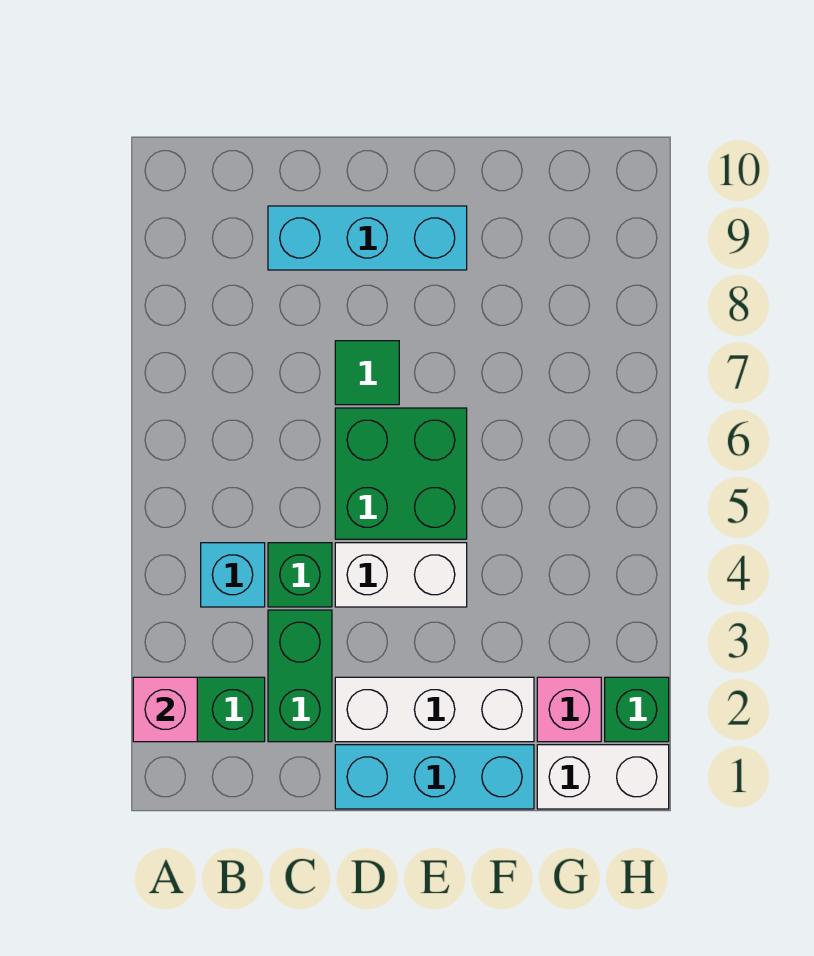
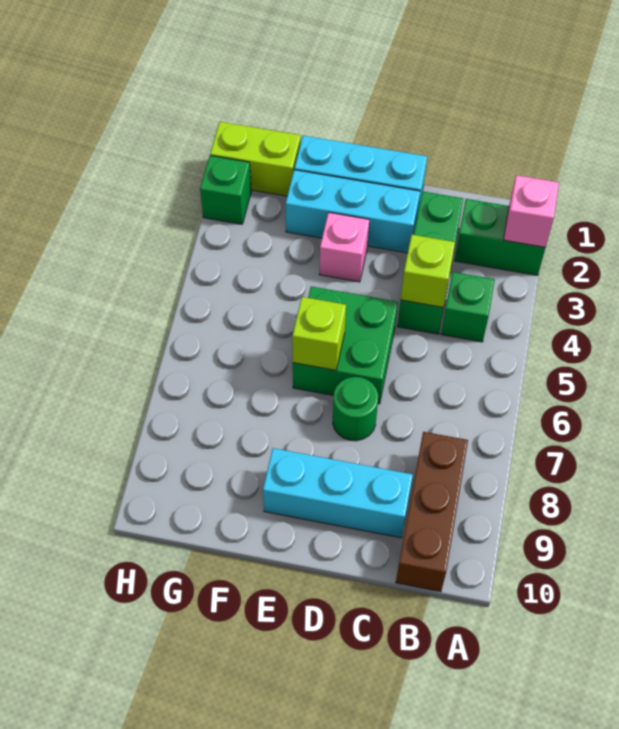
cyan brick B4 level 1 -> green brick B4 level 1
none -> brown brick B8:B10 level 1
none -> lime brick C4 level 2
white brick D2:F2 level 1 -> cyan brick D2:F2 level 1
white brick D4:E4 level 1 -> none
green tile D7 level 1 -> green round brick D7 level 1
none -> lime brick E6 level 2
white brick G1:H1 level 1 -> lime brick G1:H1 level 1
pink brick G2 level 1 -> pink brick E3 level 1

